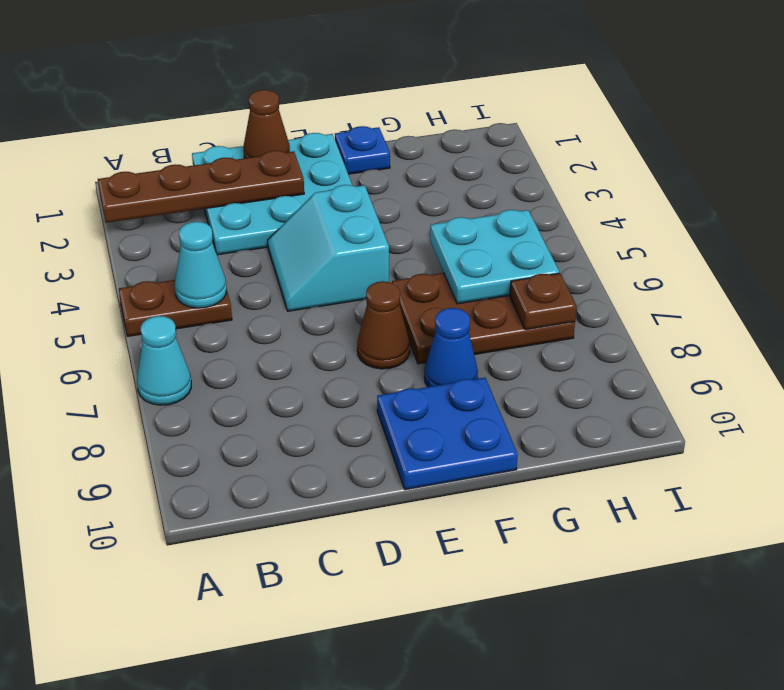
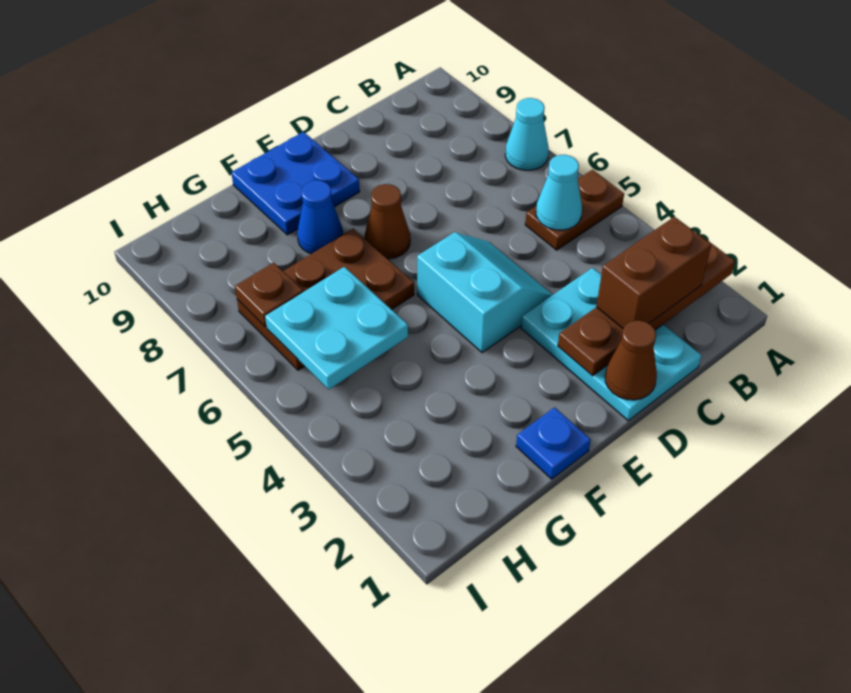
none -> brown brick B2:C2 level 3
cyan plate C1:E3 level 1 -> cyan plate C1:D3 level 1

